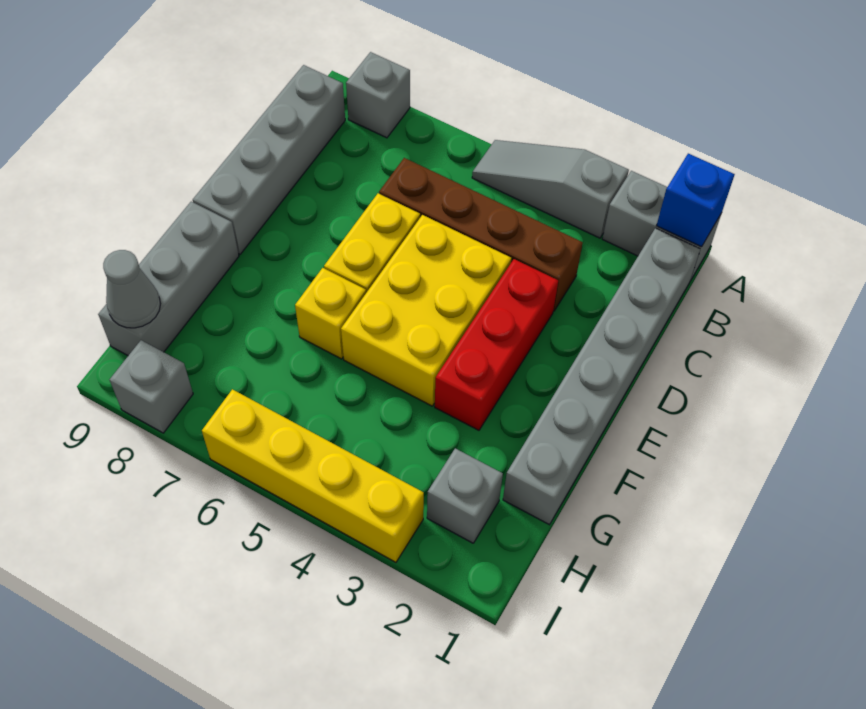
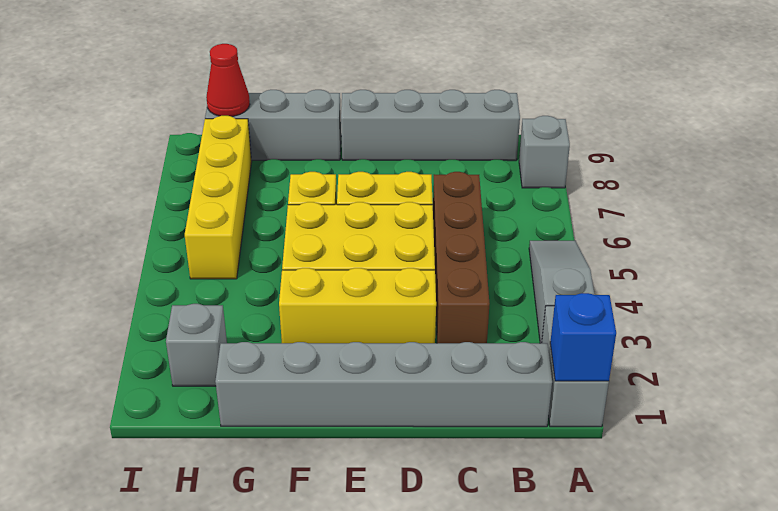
red brick D3:F3 level 1 -> yellow brick D3:F3 level 1
grey cone H9 level 2 -> red cone H9 level 2
yellow brick I3:I6 level 1 -> yellow brick H5:H8 level 1
grey brick I8 level 1 -> none

